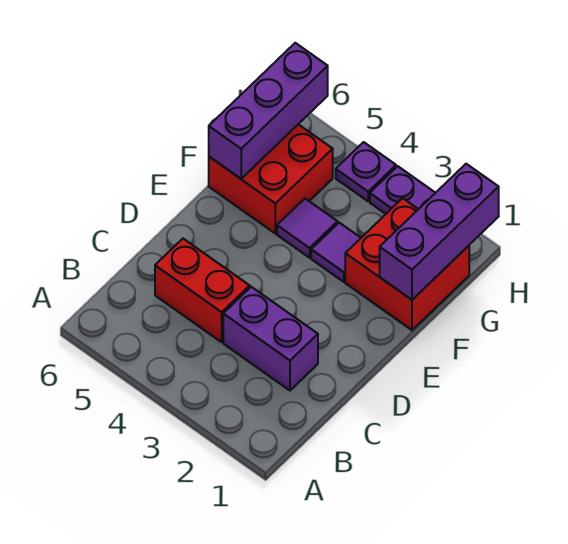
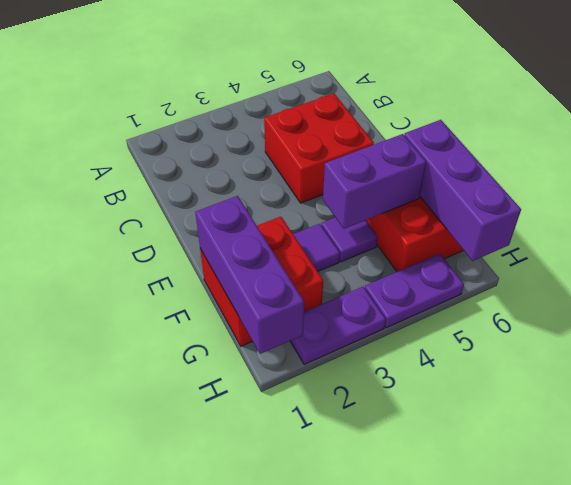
purple brick C2:C3 level 1 -> purple brick F4:F5 level 2
red brick C4:C5 level 1 -> red brick C4:D5 level 1
purple plate H4 level 1 -> purple plate H4:H5 level 1

